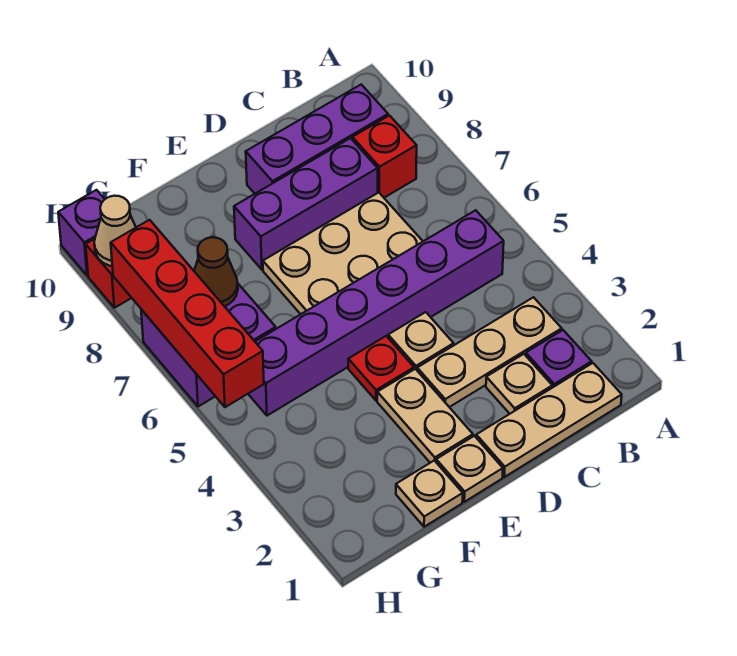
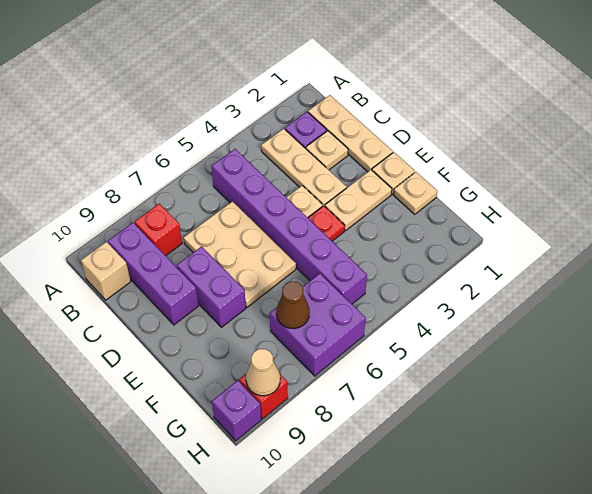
none -> tan brick B10 level 1
purple brick C8:E8 level 1 -> purple brick D8:E8 level 1
red brick H5:H8 level 2 -> none

